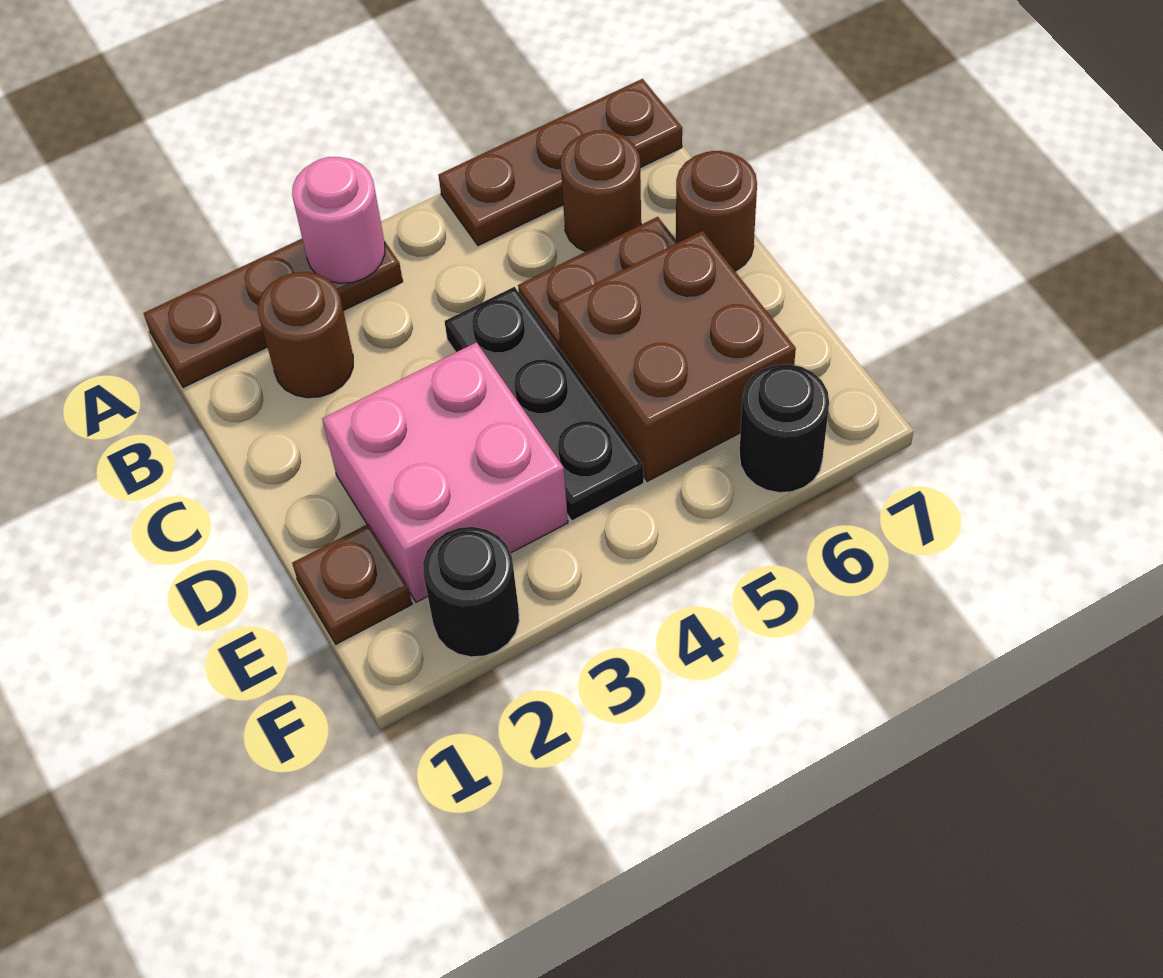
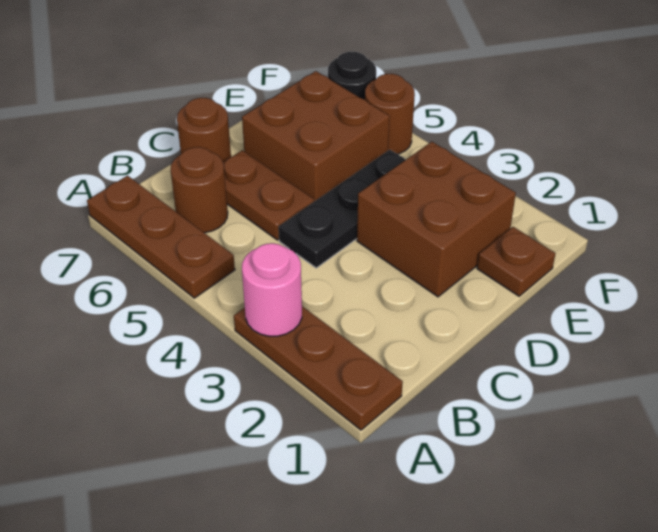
brown round brick B2 level 1 -> brown round brick F5 level 1
pink brick D2:E3 level 1 -> brown brick D2:E3 level 1
black round brick F2 level 1 -> none

